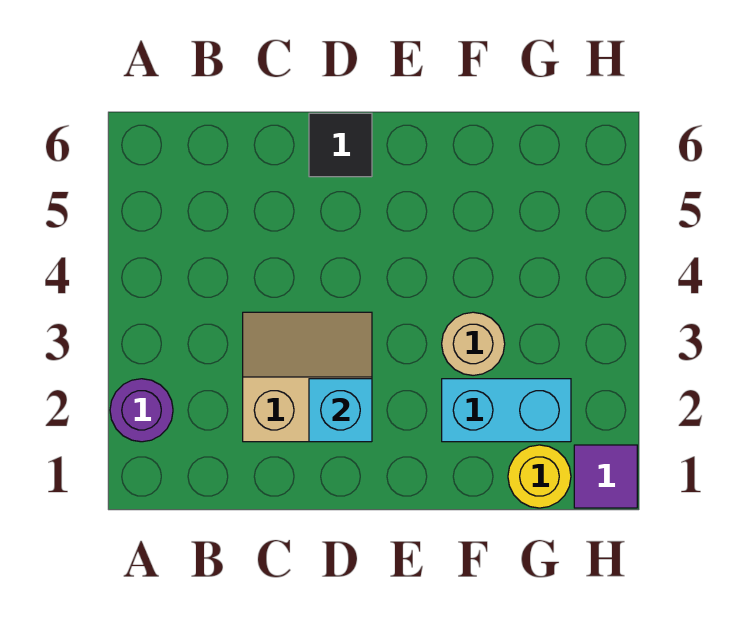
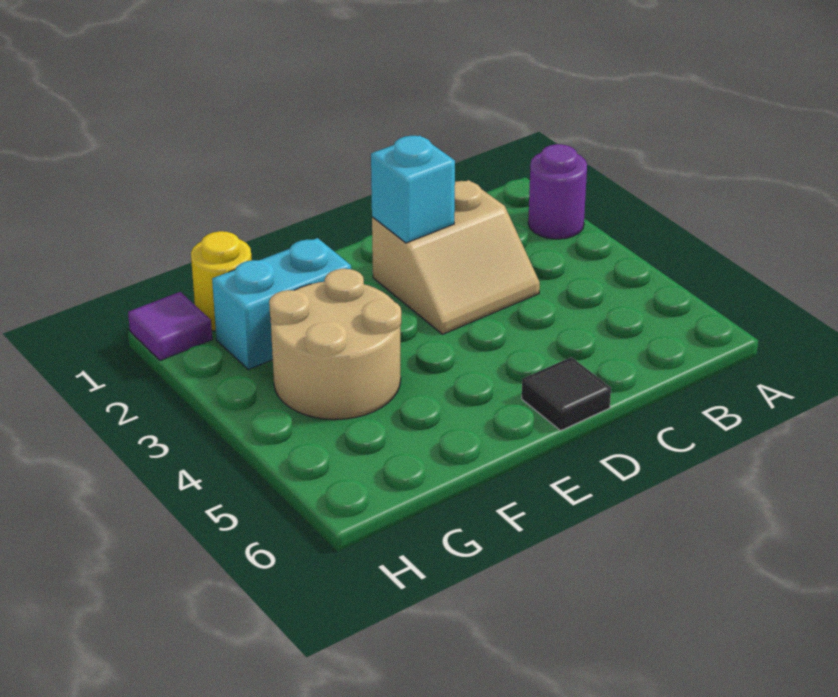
tan round brick F3 level 1 -> tan round brick F3:G4 level 1

